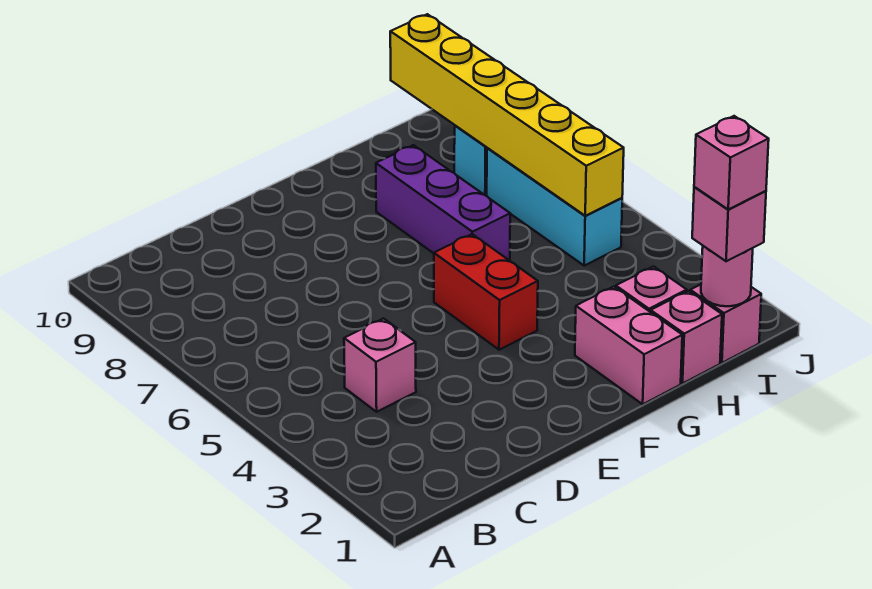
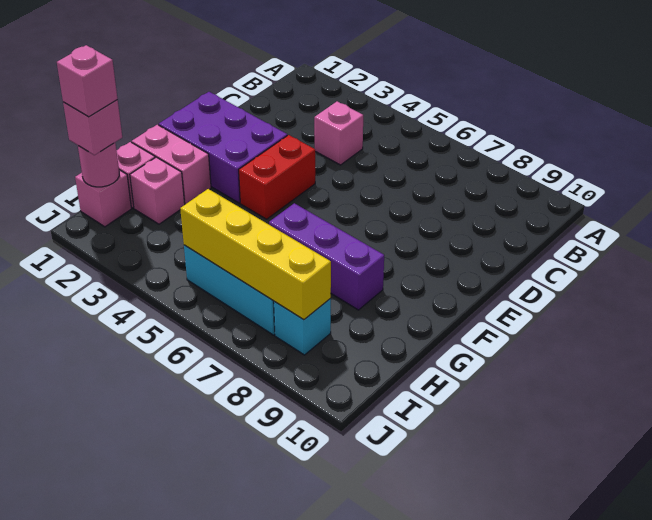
none -> purple brick E1:F3 level 1
red brick F4:F5 level 1 -> red brick E4:F4 level 1
yellow brick I5:I10 level 2 -> yellow brick I5:I8 level 2

